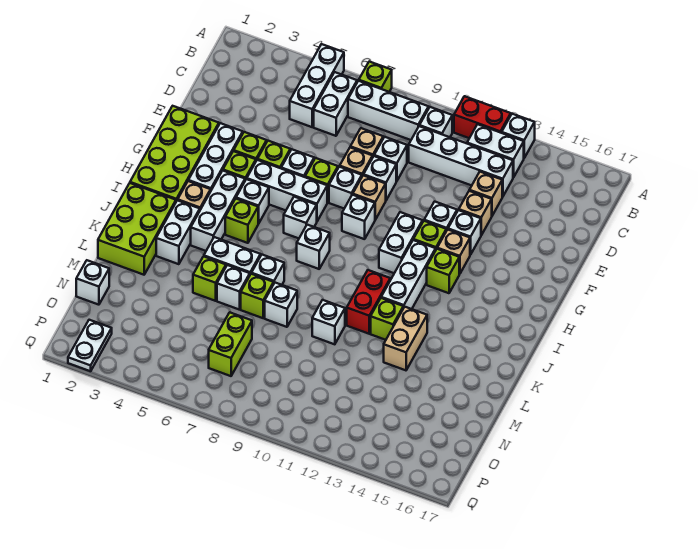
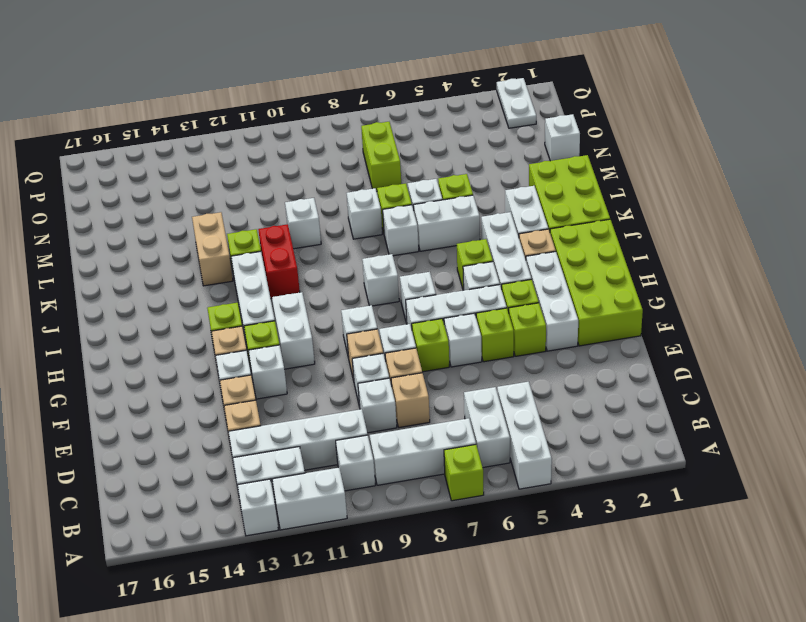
red brick A11:A12 level 1 -> white brick A11:A12 level 1

